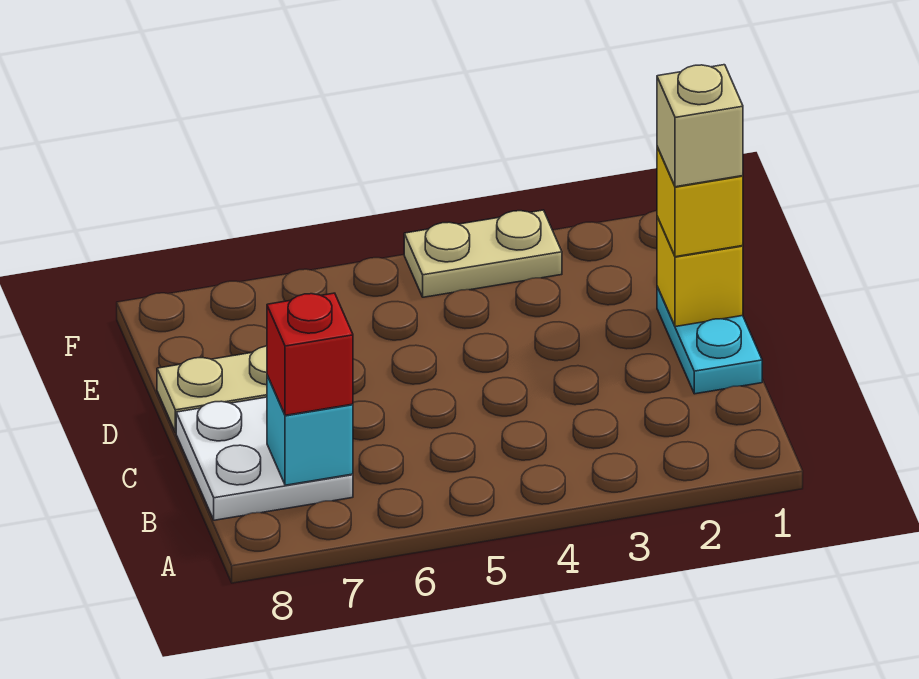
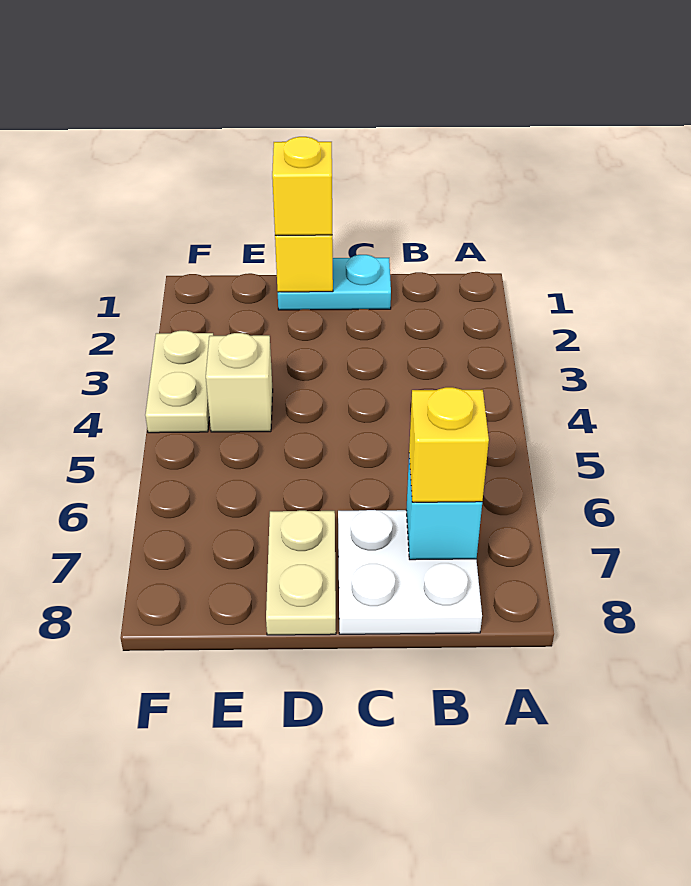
red brick B7 level 3 -> yellow brick B7 level 3
tan brick D1 level 4 -> tan brick E4 level 1

